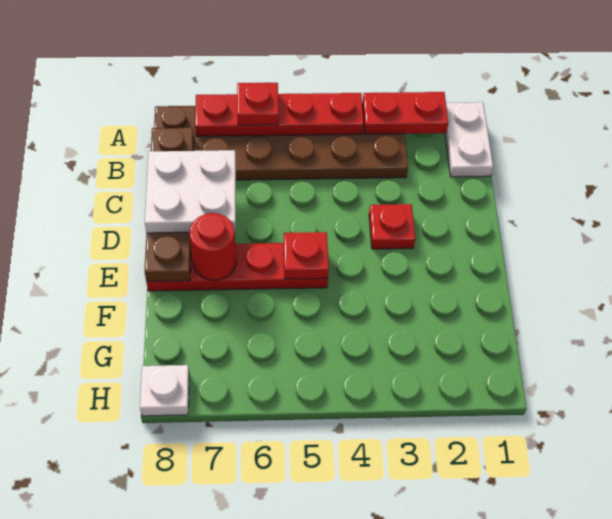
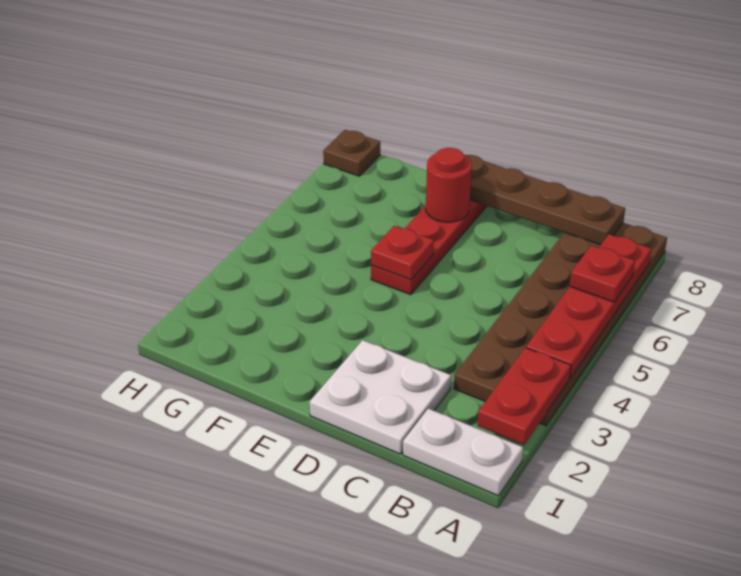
white plate C7:D8 level 3 -> white plate C1:D2 level 1
red plate D3 level 1 -> none
white plate H8 level 1 -> brown plate H8 level 1

